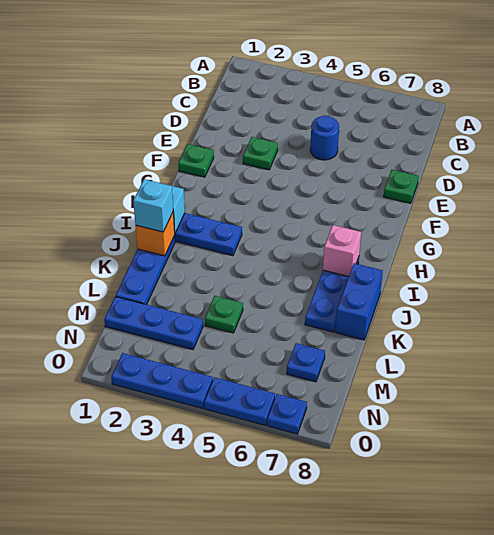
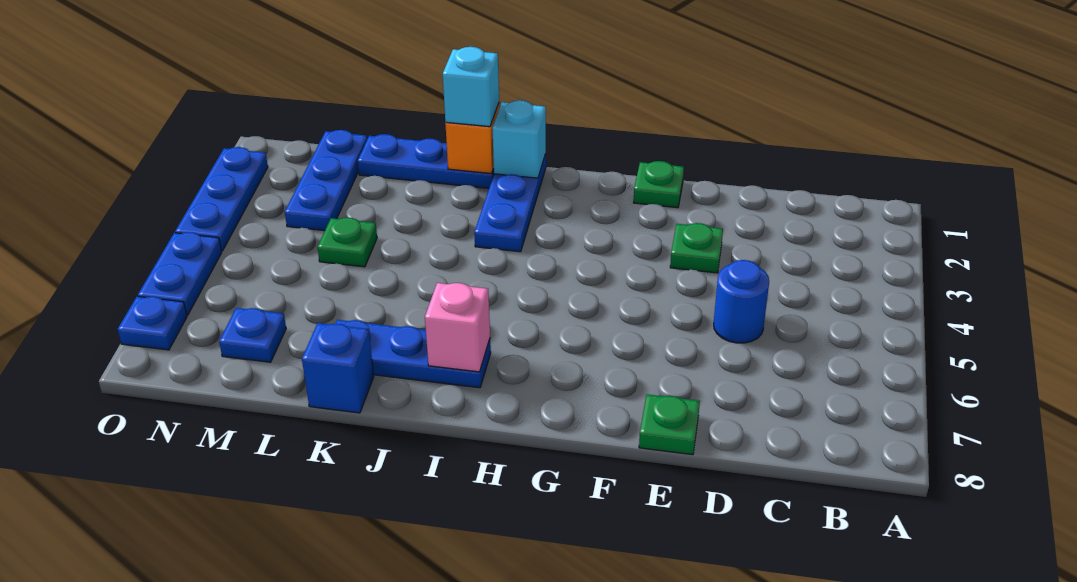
blue brick J8:K8 level 1 -> blue brick K8 level 1

